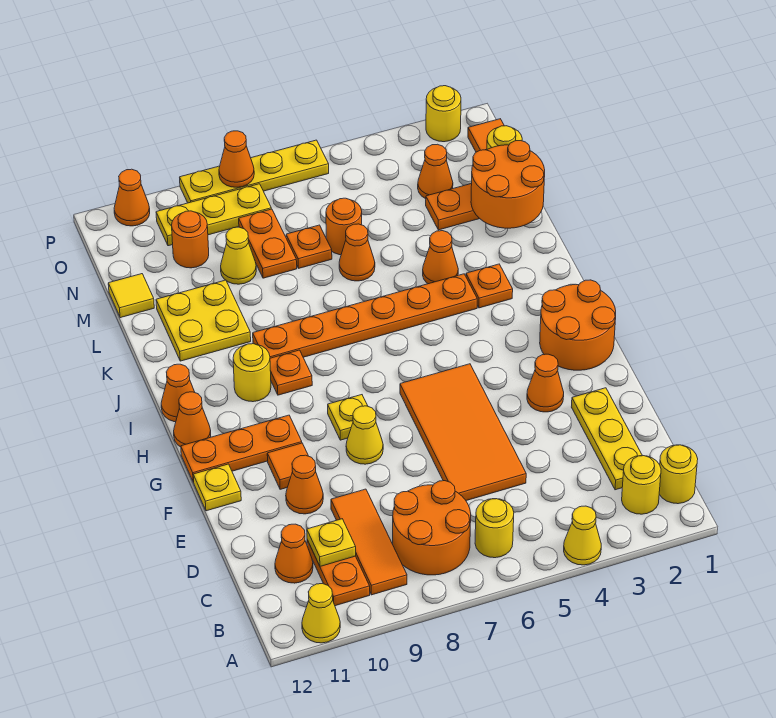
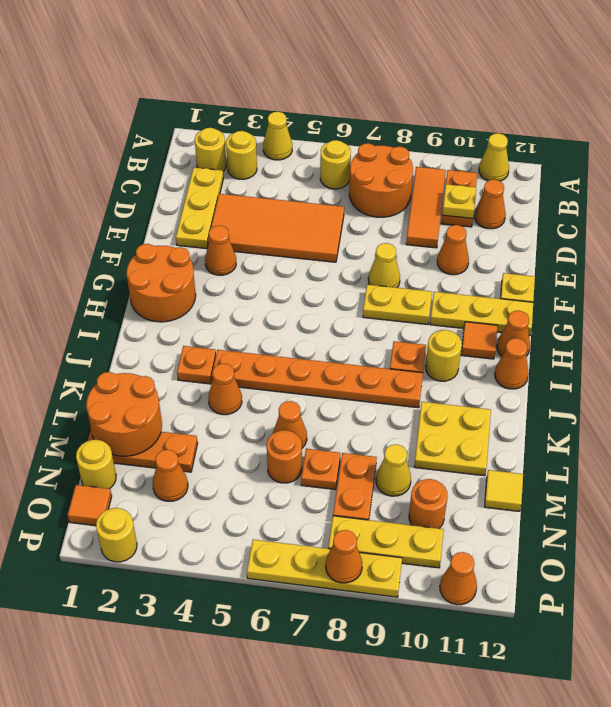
yellow round brick B1 level 1 -> yellow round brick B3 level 1
orange tile D5:G6 level 1 -> orange tile D3:E6 level 1
orange tile F10 level 1 -> orange tile H11 level 1
yellow plate G8 level 1 -> yellow plate G8:G9 level 1
orange plate G10:G12 level 1 -> yellow plate G10:G12 level 1

